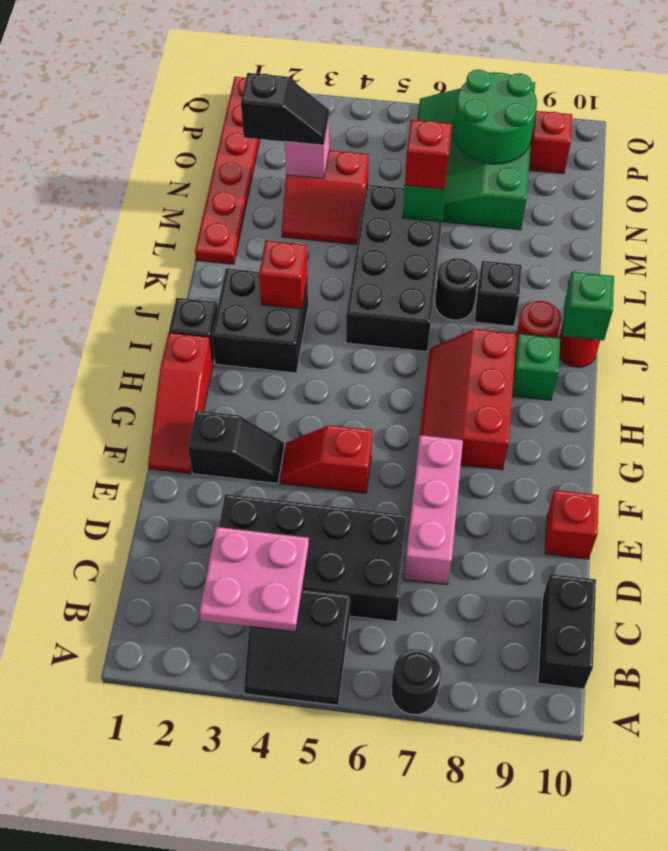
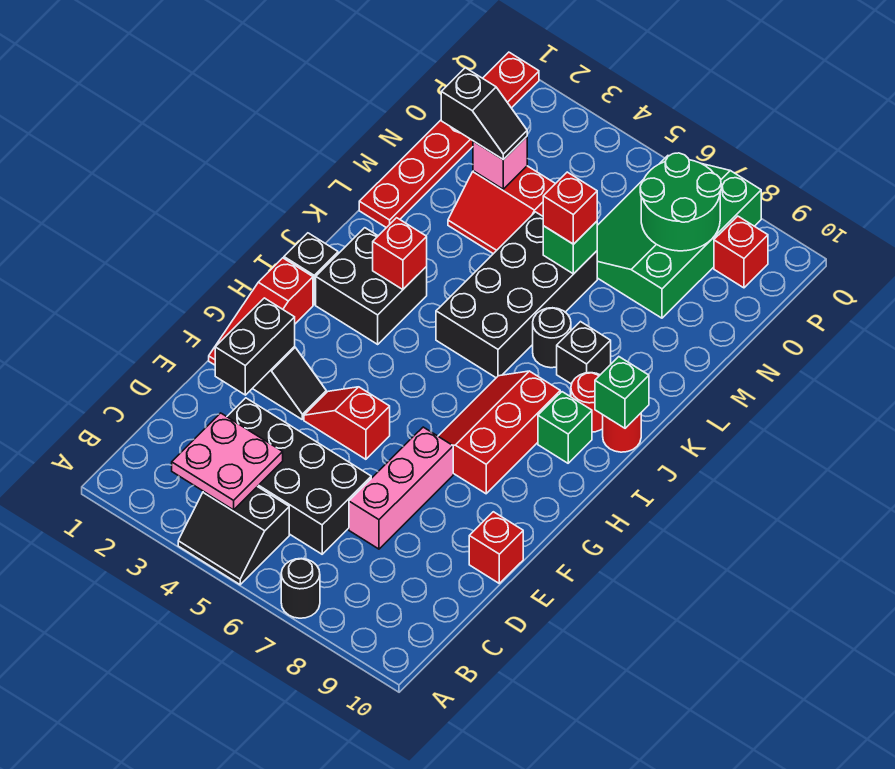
black brick B10:C10 level 1 -> black brick E2:F2 level 2

